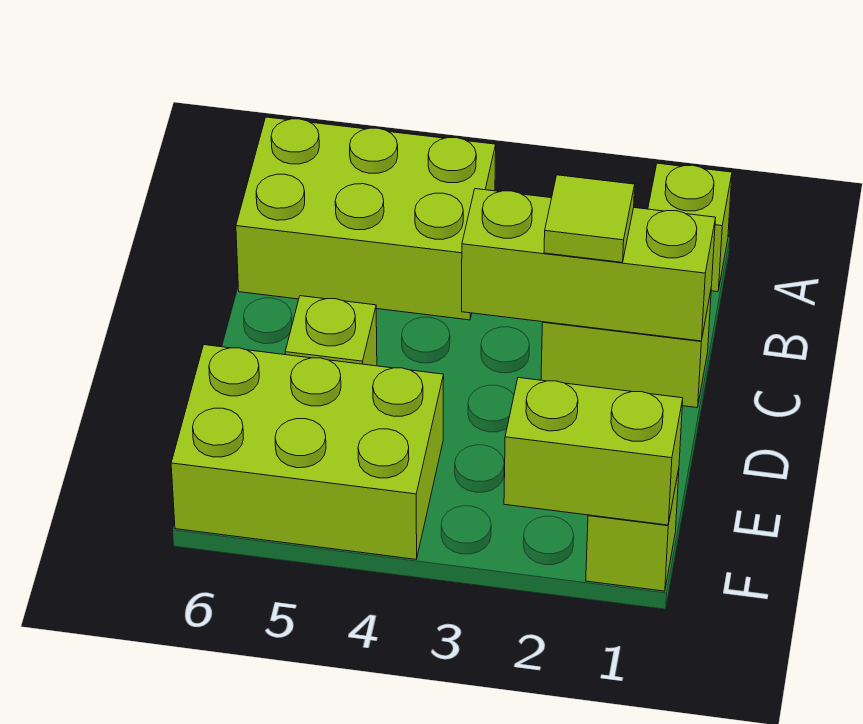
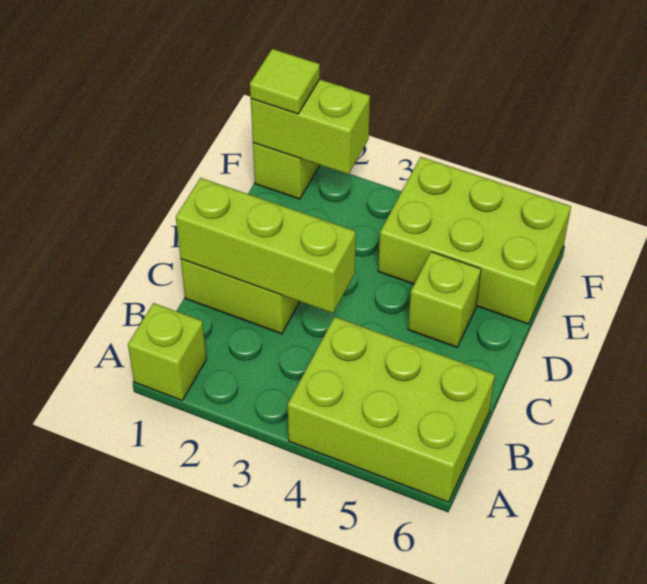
lime tile C2 level 3 -> lime tile F1 level 3

